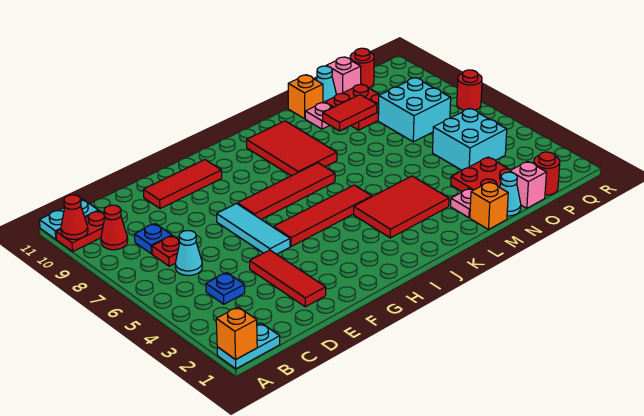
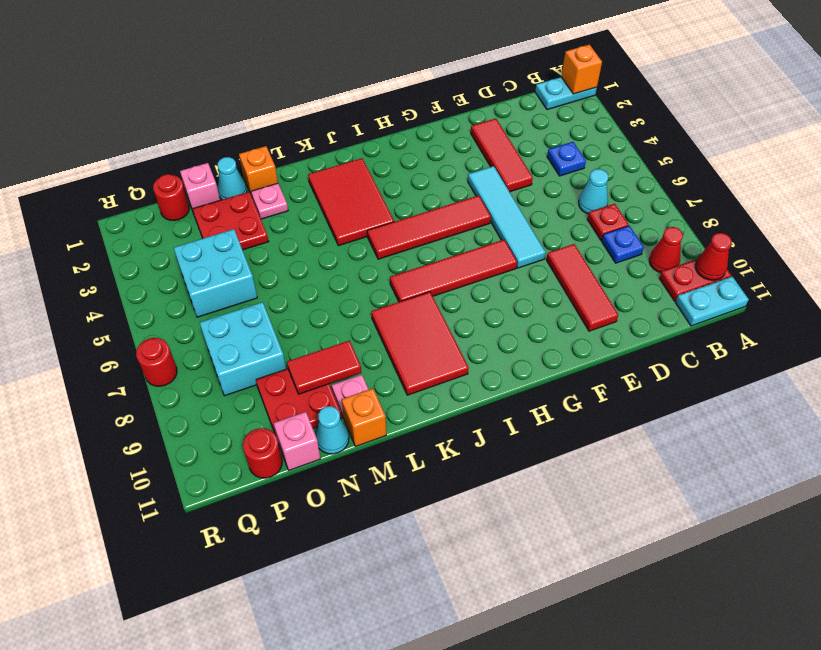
red tile E10:G10 level 1 -> red tile E8:E10 level 1
cyan tile F5:F7 level 1 -> cyan tile F4:F7 level 1
red tile J3:L4 level 1 -> red tile J2:K4 level 1

